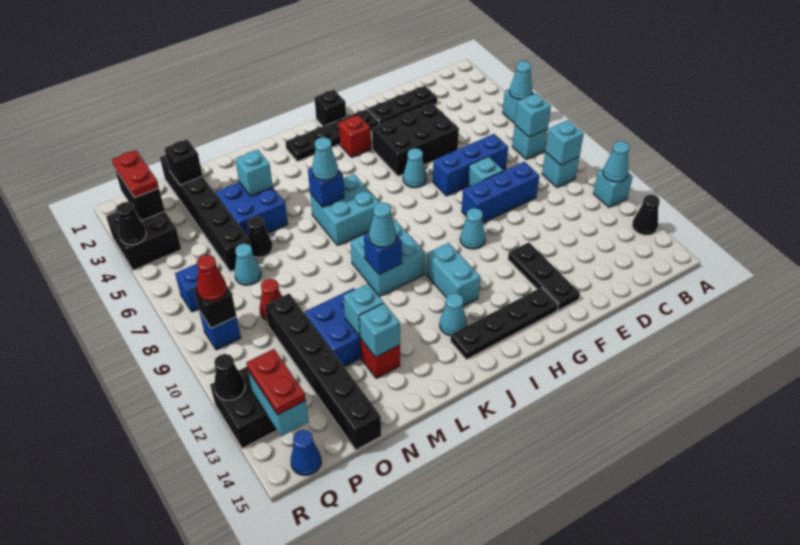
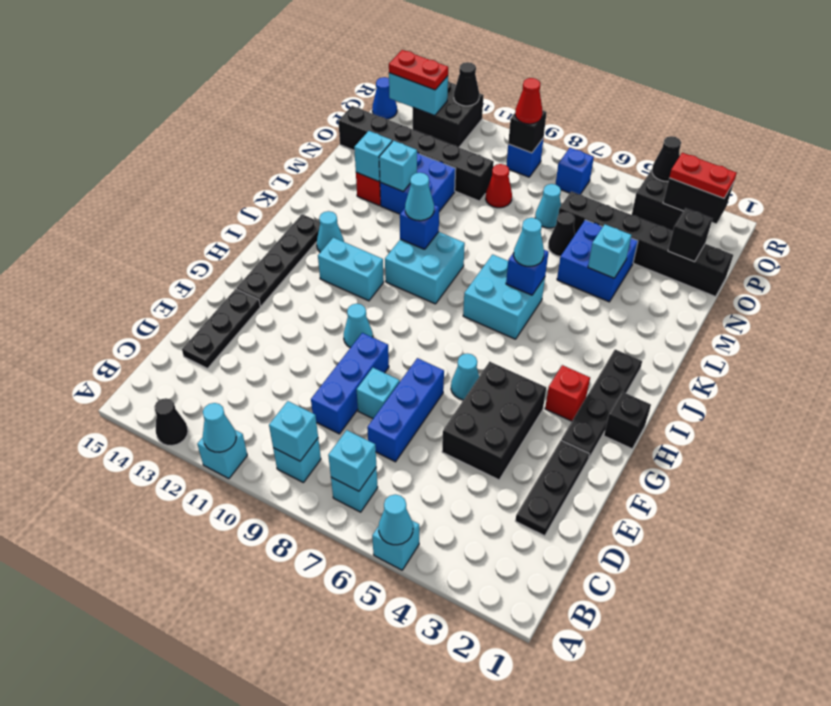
black plate F12:F14 level 1 -> black plate D14:F14 level 1

